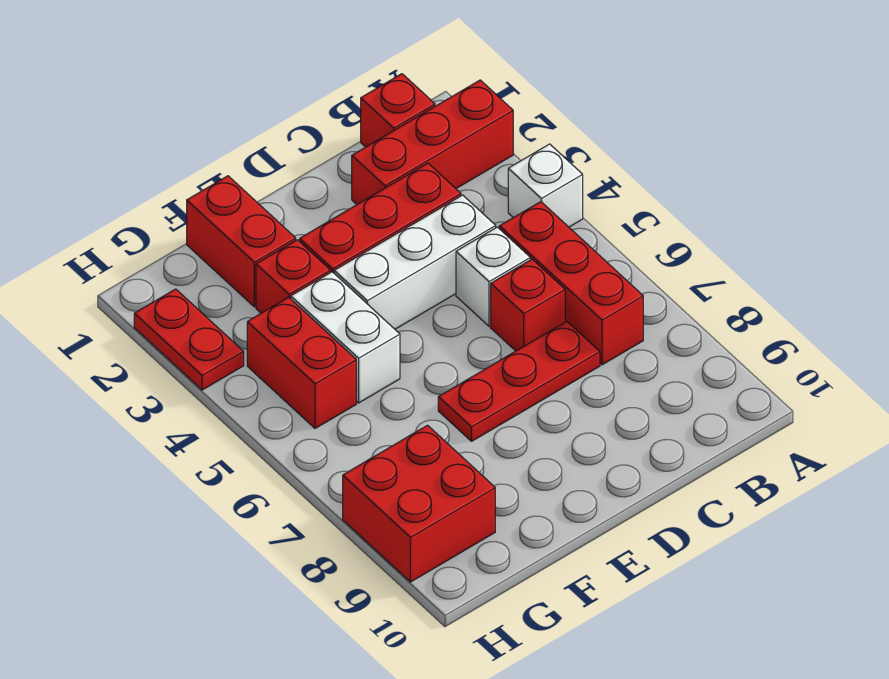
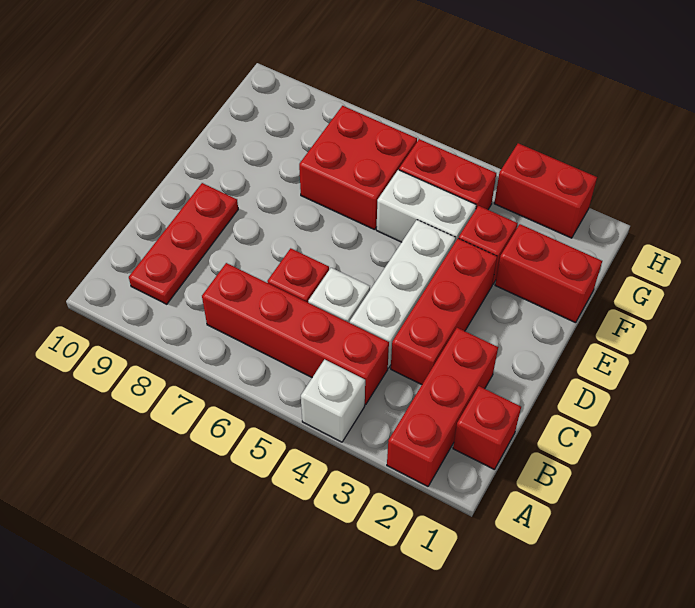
red brick B5:B7 level 1 -> red brick B4:B7 level 1
red plate C7:E7 level 1 -> red plate B9:D9 level 1
red brick G8:H9 level 1 -> red brick F6:G7 level 1
red plate H2:H3 level 1 -> red brick H2:H3 level 1

